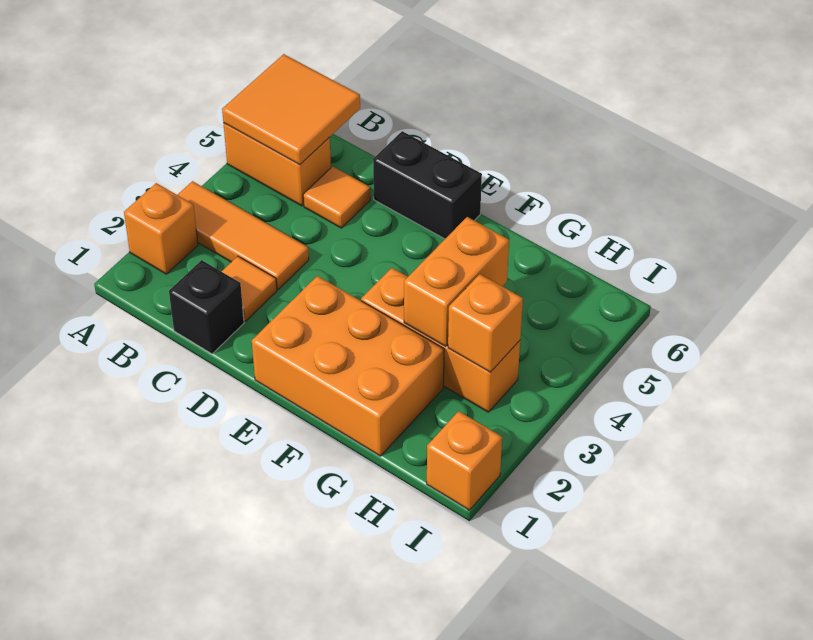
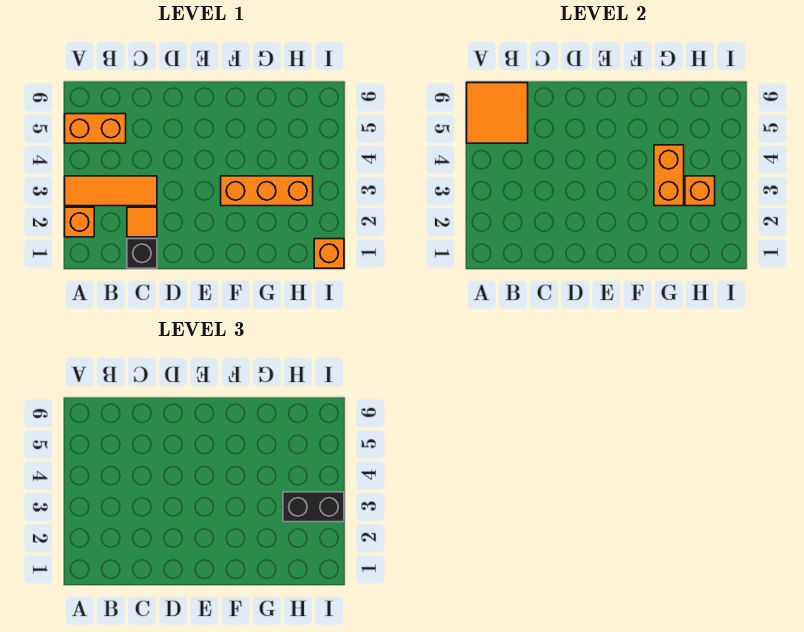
orange tile C5 level 1 -> none
black brick D6:E6 level 1 -> black brick H3:I3 level 3
orange brick E1:G2 level 1 -> none

